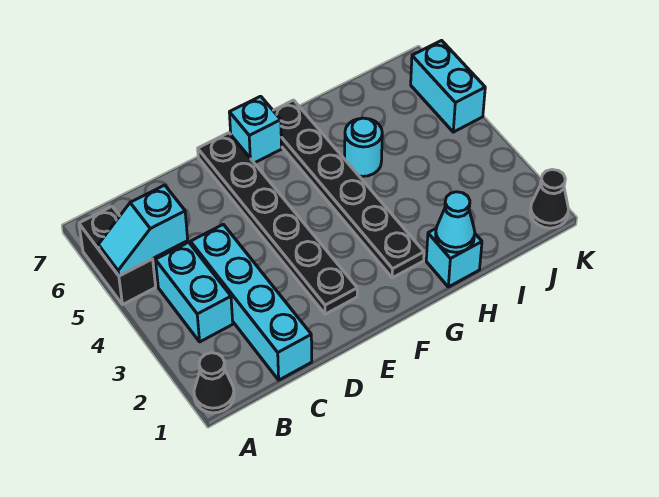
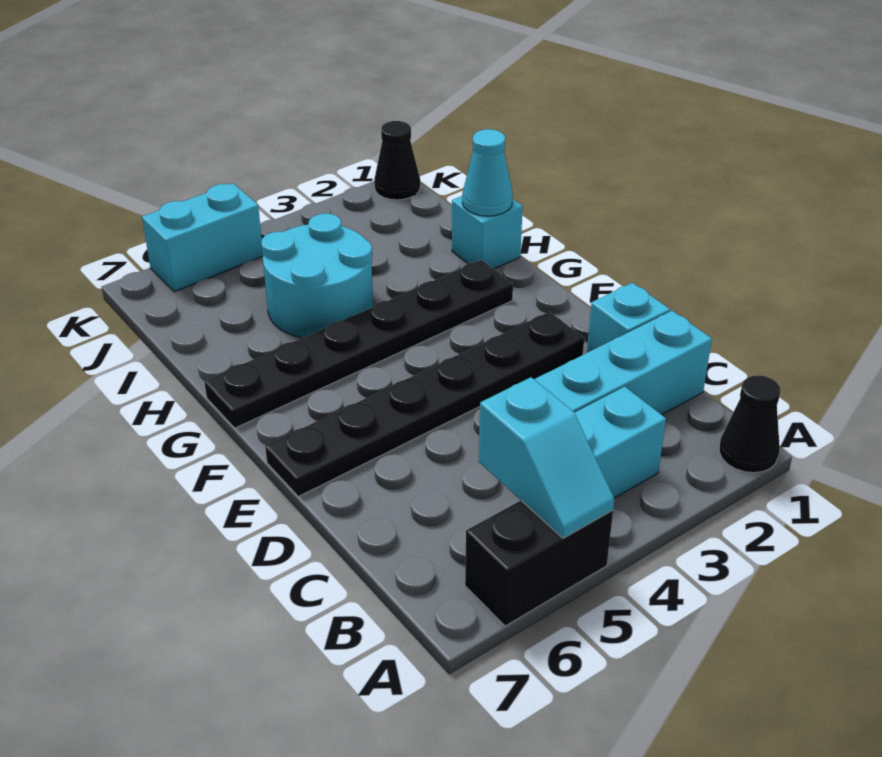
cyan brick F7 level 1 -> cyan brick D1 level 1
cyan round brick H5 level 1 -> cyan round brick H4:I5 level 1

